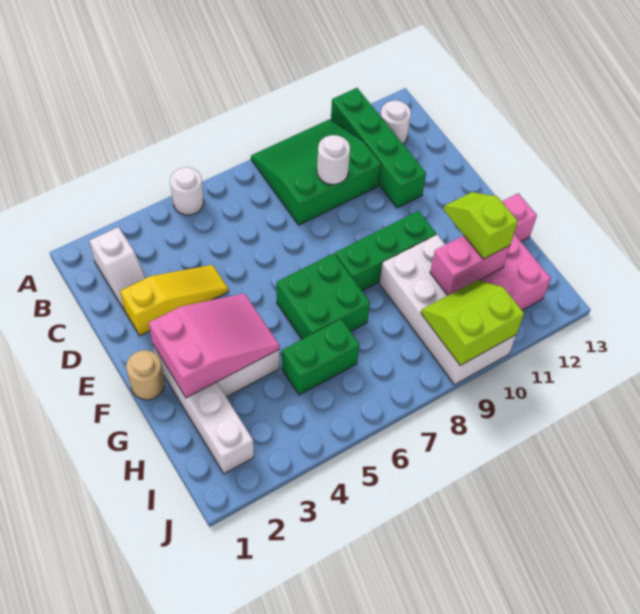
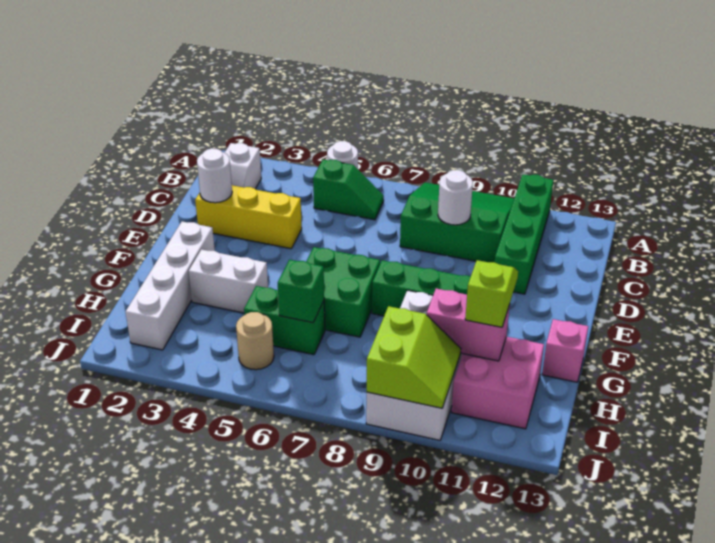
none -> green slope B5:B6 level 1 top 5
white round brick B12 level 1 -> white round brick D2 level 2
yellow slope D2:D4 level 1 top 2 -> yellow brick D2:D4 level 1
tan round brick F1 level 1 -> tan round brick I5 level 1
pink slope F2:G4 level 2 top 2 -> none
none -> green brick H6 level 2
lime slope I9:J10 level 2 top J -> lime slope I9:J10 level 2 top 9

